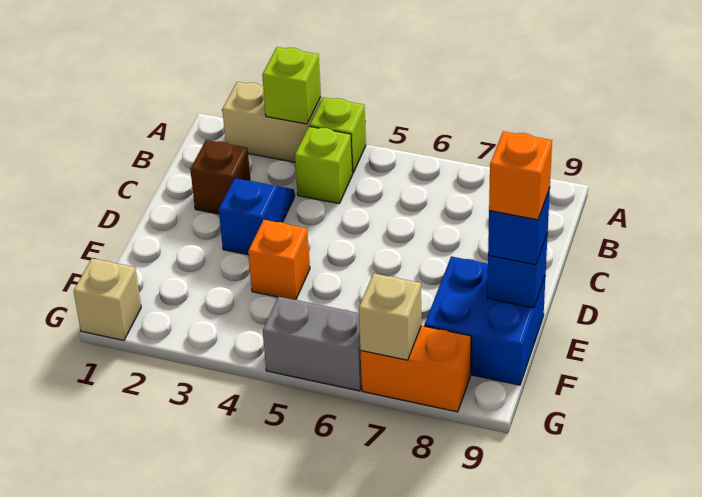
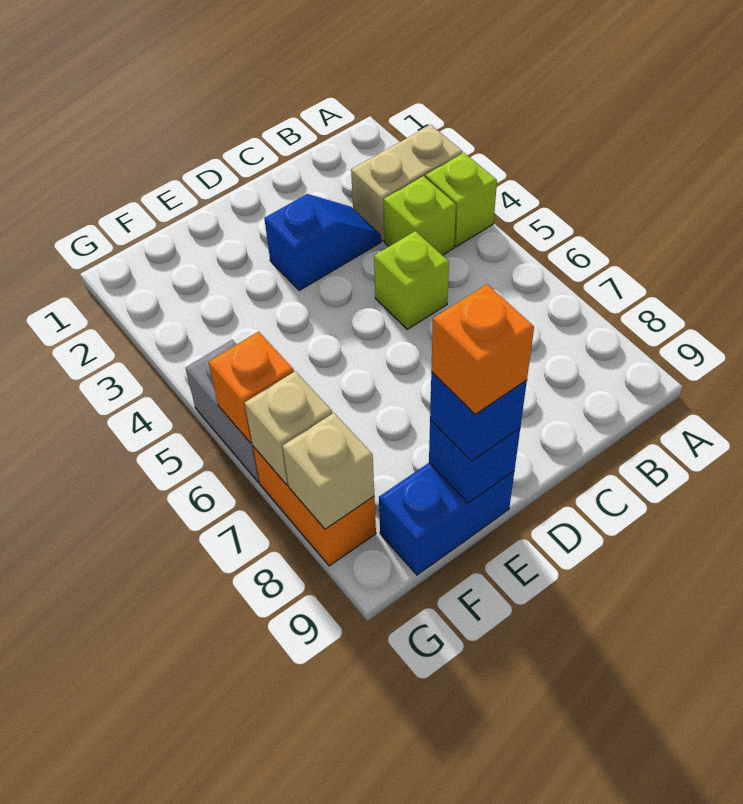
tan brick A2:A3 level 1 -> tan brick A3:B3 level 1
lime brick A3 level 2 -> lime brick C5 level 1
brown brick C2 level 1 -> none
orange brick E4 level 1 -> orange brick G6 level 2
blue brick E8:F9 level 1 -> blue brick E9:F9 level 1
tan brick G1 level 1 -> tan brick G8 level 2

